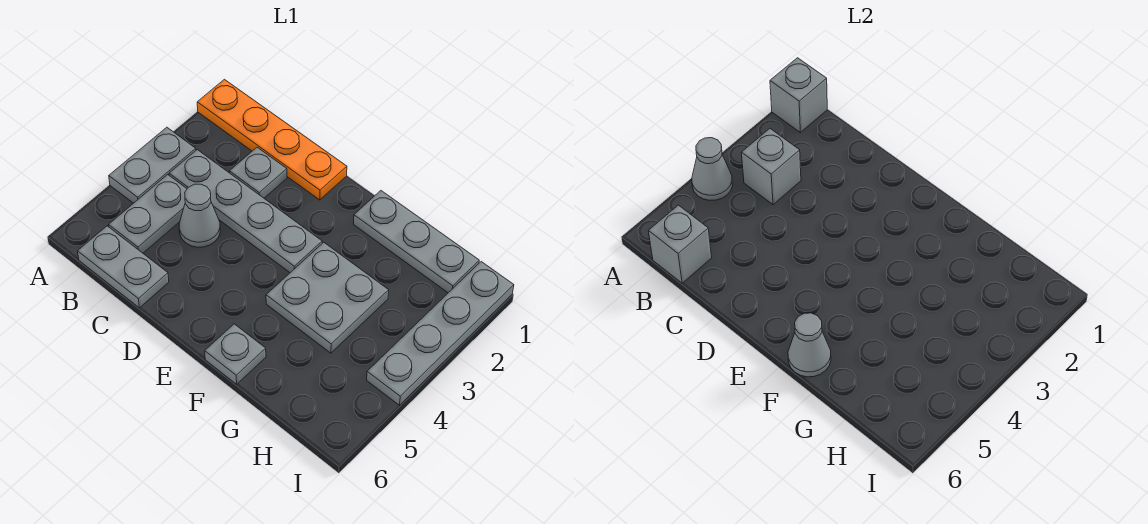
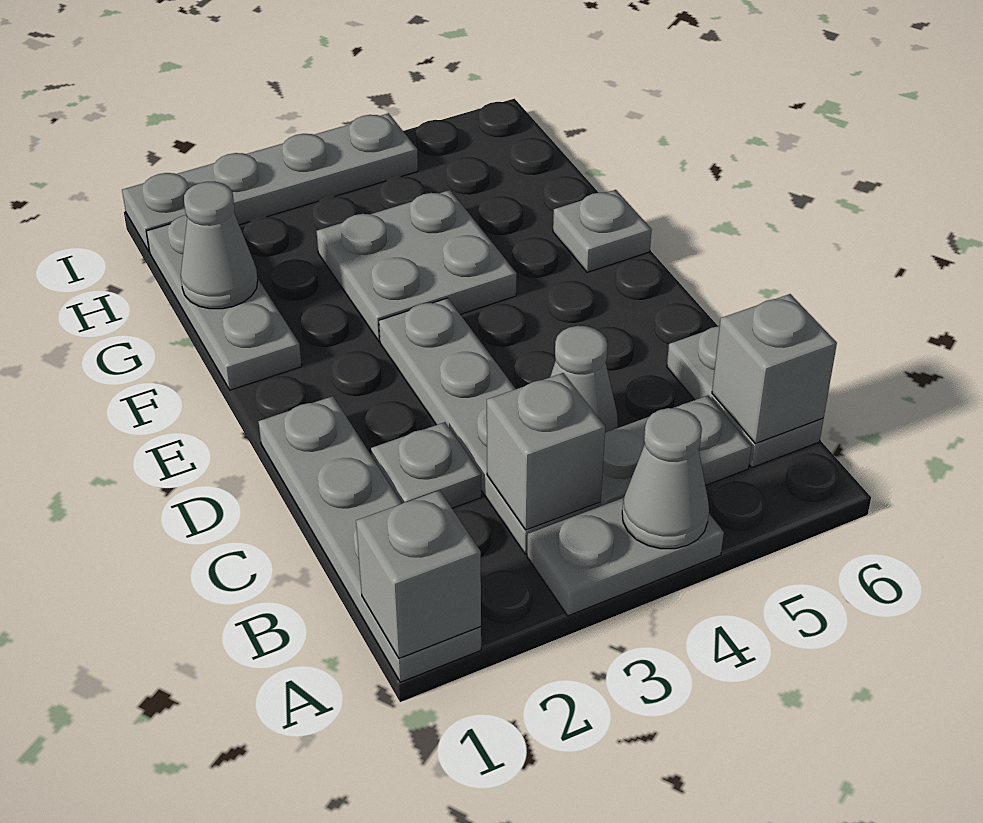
orange plate A1:D1 level 1 -> grey plate A1:D1 level 1
grey cone F6 level 2 -> grey cone G1 level 2

